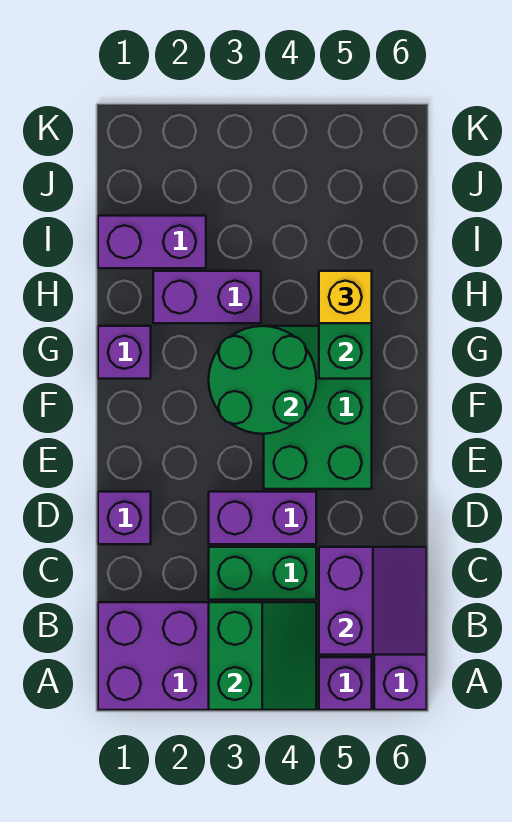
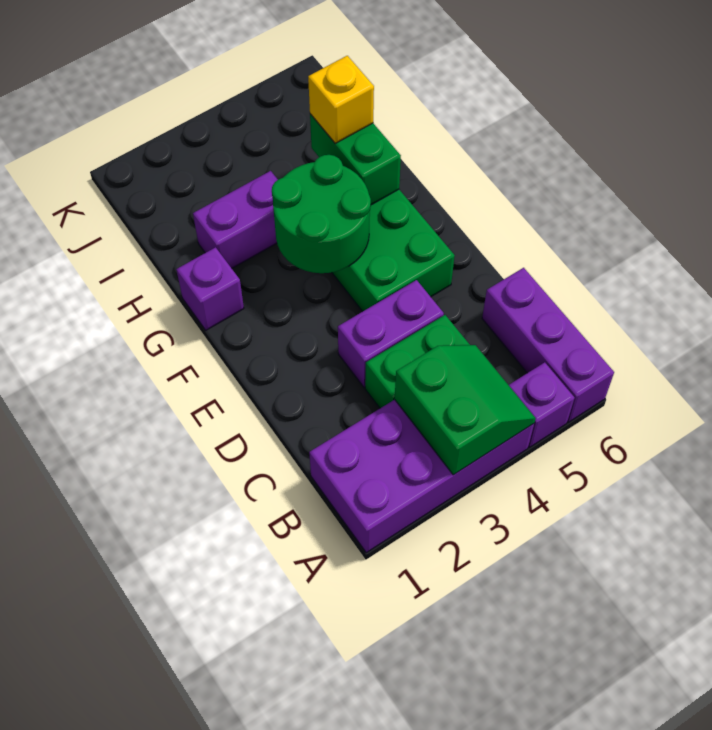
purple slope B5:C6 level 2 top 5 -> none
purple brick D1 level 1 -> none
purple brick I1:I2 level 1 -> none

